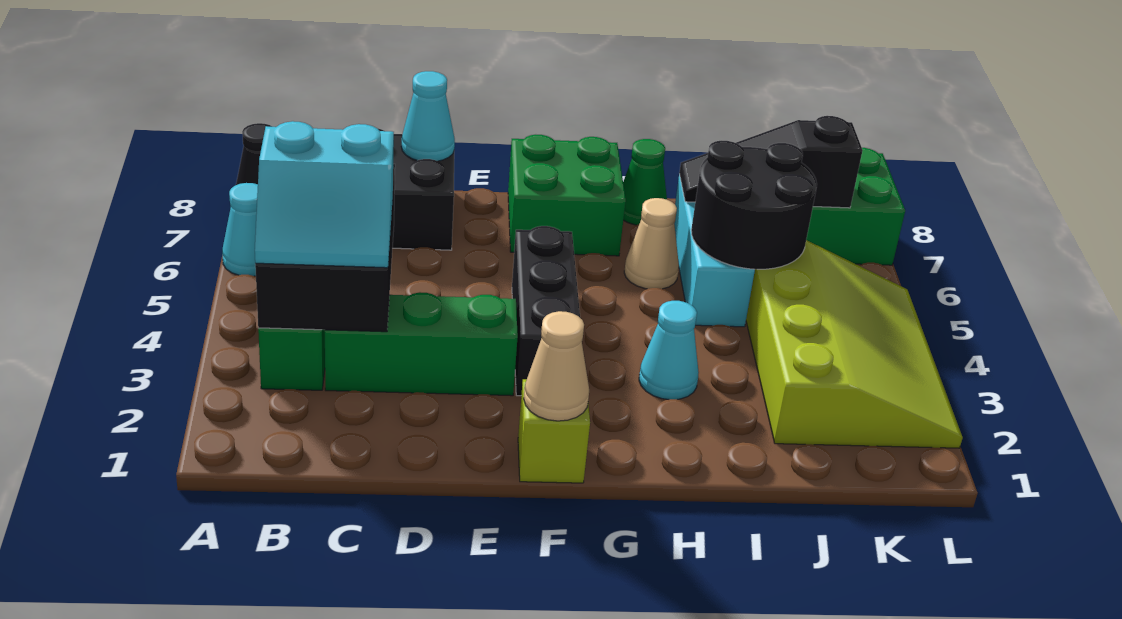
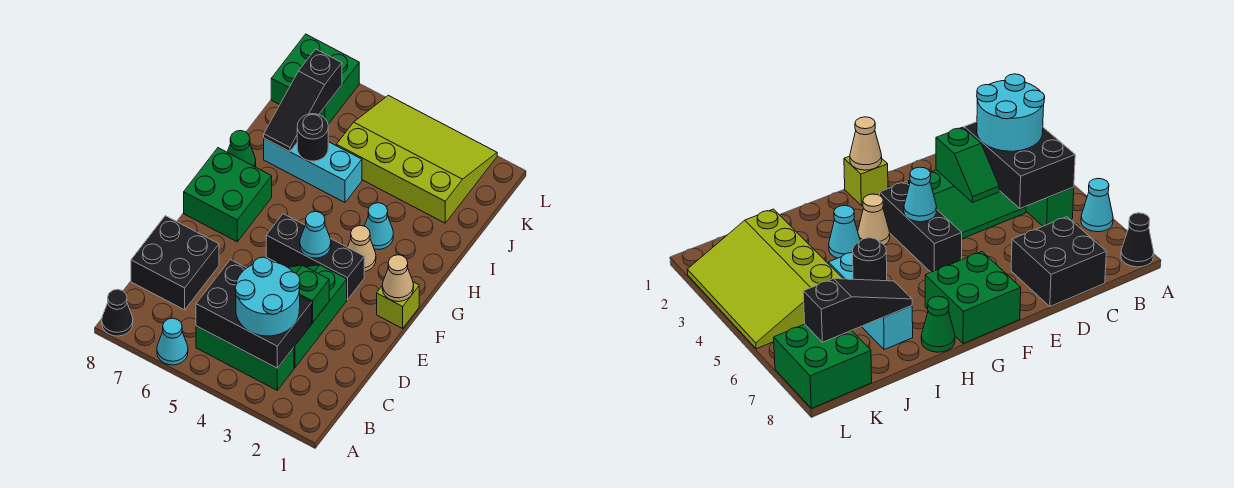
cyan slope B3:C4 level 3 top 4 -> cyan round brick B3:C4 level 3
none -> green slope D3:D4 level 2 top 3
cyan cone D8 level 2 -> cyan cone F4 level 2
tan cone H6 level 1 -> tan cone G3 level 1
black round brick I5:J6 level 2 -> black round brick I6 level 2

